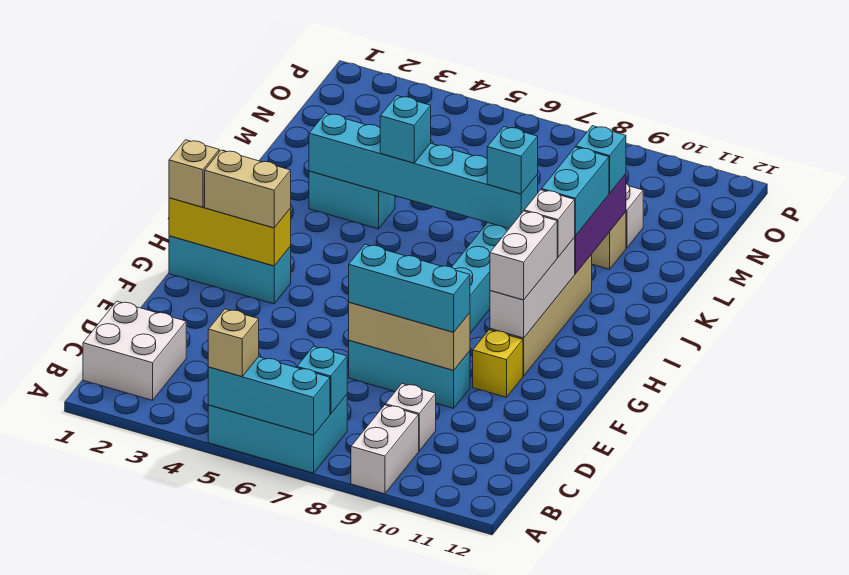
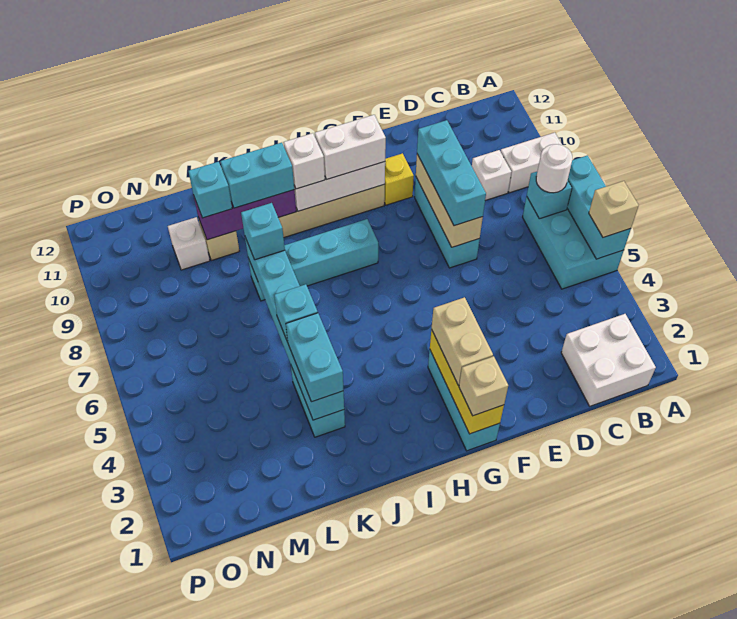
none -> white round brick B7 level 3
none -> cyan brick K3:K4 level 3

